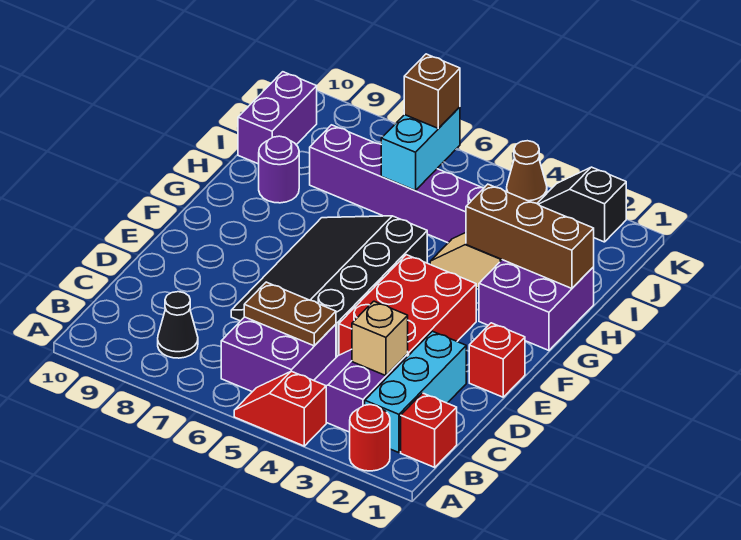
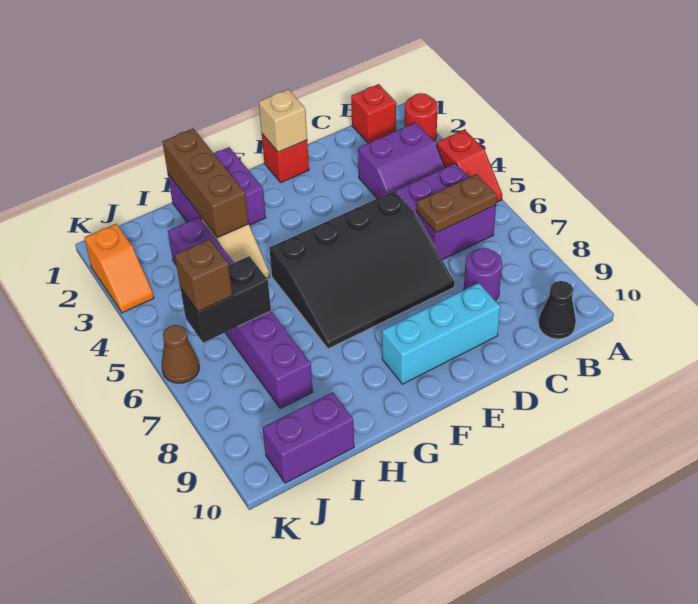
cyan brick B2:D2 level 1 -> cyan brick D9:F9 level 1
black cone B8 level 1 -> black cone B10 level 1
tan brick C3 level 2 -> tan brick E1 level 2
brown plate C5:C6 level 2 -> brown plate B6:C6 level 2
red brick D3:F4 level 1 -> none
purple round brick H9 level 1 -> purple round brick C8 level 1
cyan brick I6:J6 level 2 -> black brick I6:J6 level 2
black slope K2:K3 level 1 top 2 -> orange slope K2:K3 level 1 top 2
brown cone K4 level 1 -> brown cone K6 level 1

